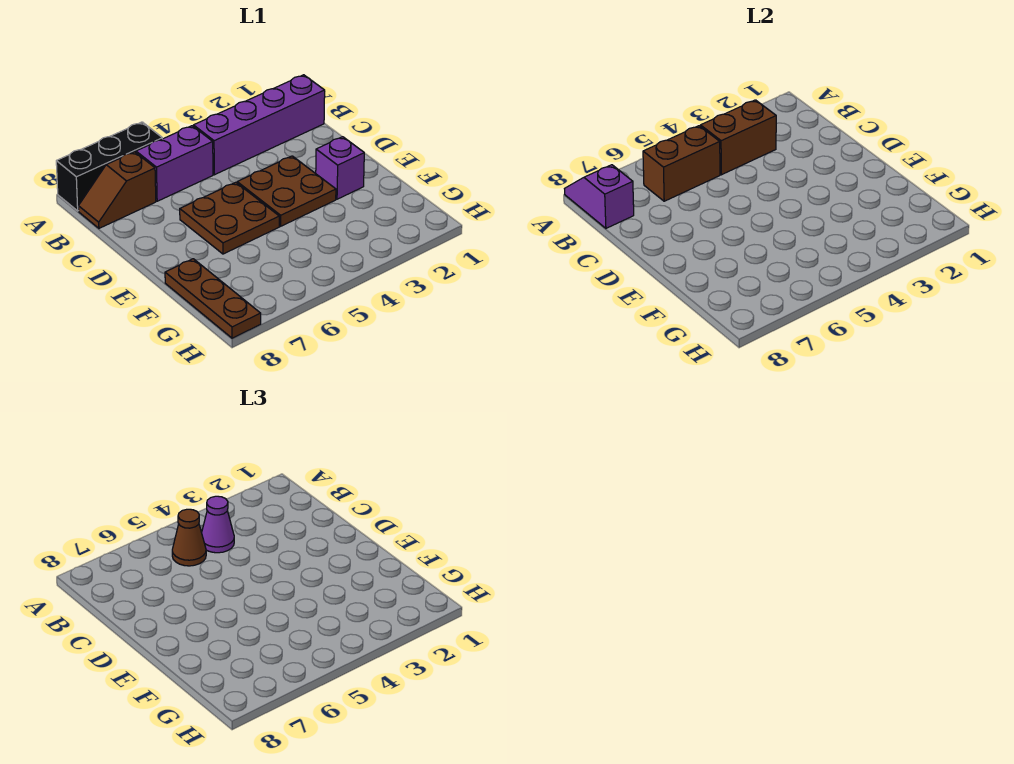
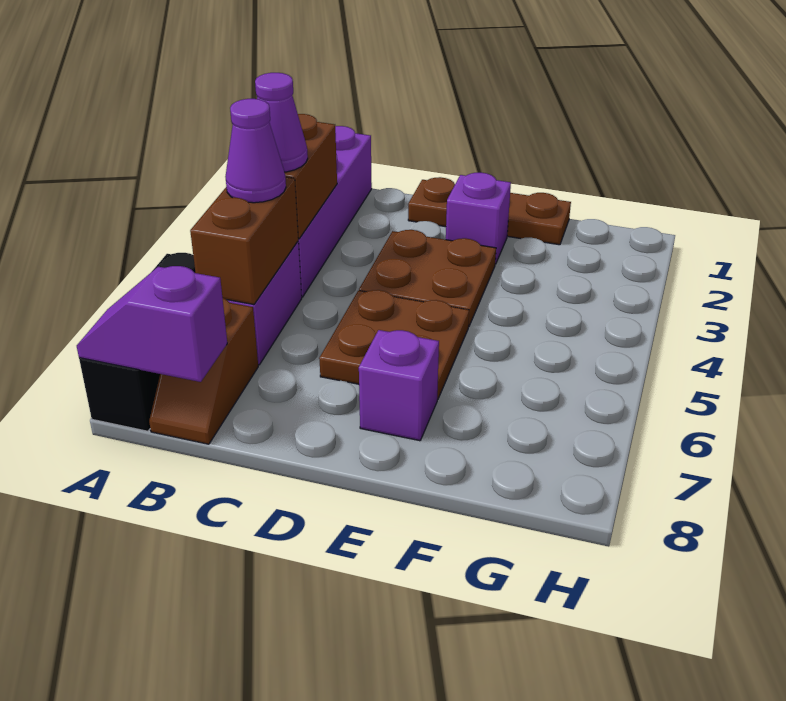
brown cone B5 level 3 -> purple cone B5 level 3
none -> purple brick E7 level 1
brown plate F8:H8 level 1 -> brown plate D1:F1 level 1

